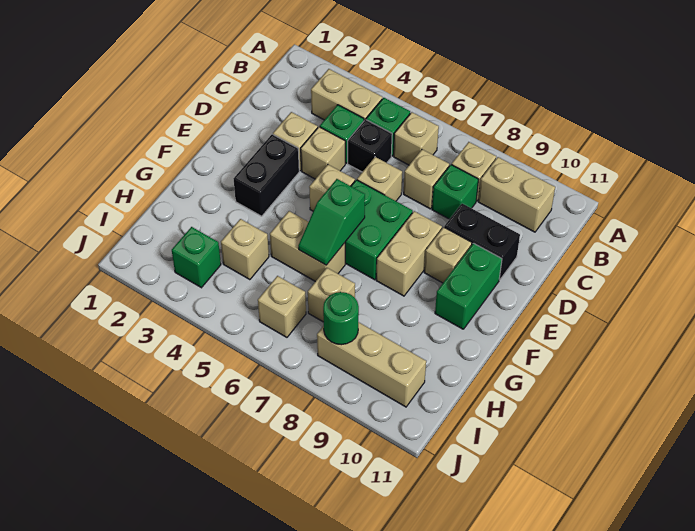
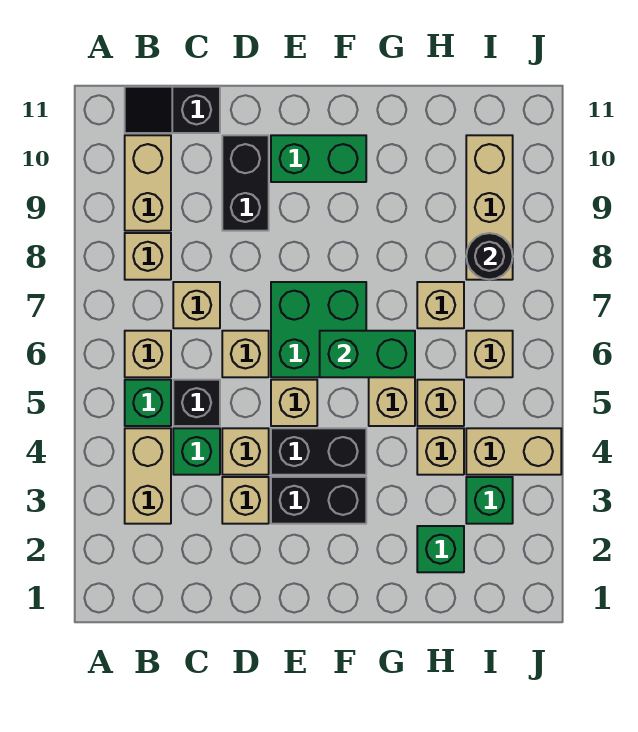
none -> black slope B11:C11 level 1 top C
green brick C8 level 1 -> green brick H2 level 1
none -> black brick E4:F4 level 1
tan brick E8:F8 level 1 -> tan brick I4:J4 level 1
tan brick E9 level 1 -> tan brick H5 level 1
green slope F6:G6 level 2 top F -> green brick F6:G6 level 2
green round brick I8 level 2 -> black round brick I8 level 2

